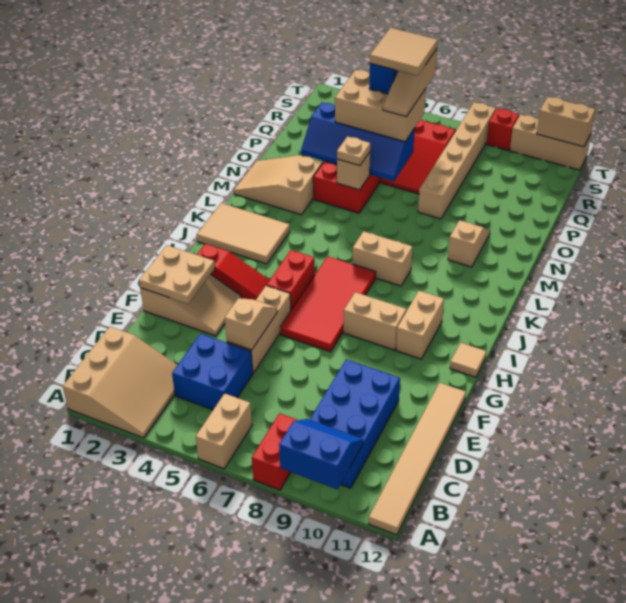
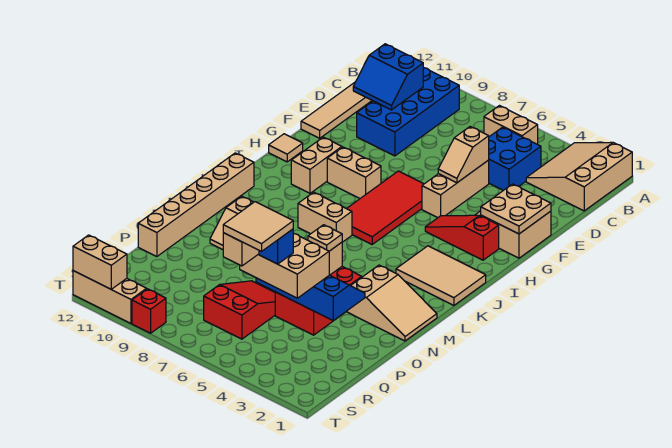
tan brick A6:B6 level 1 -> tan brick B5:B6 level 1
red brick A8:B8 level 1 -> none
blue slope A9:B10 level 2 top A -> blue slope C10:D11 level 2 top C
red brick H5:I5 level 1 -> none
tan brick O8:T8 level 1 -> tan brick K12:P12 level 1

